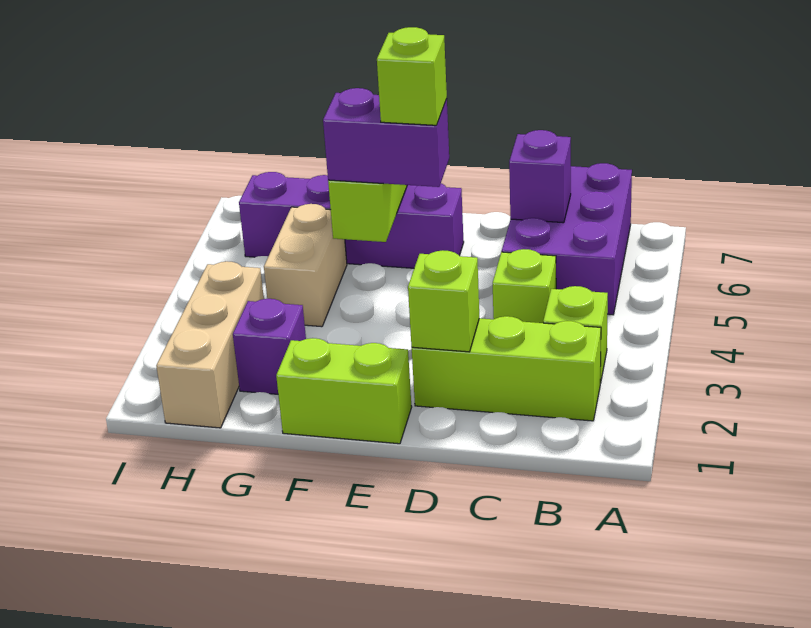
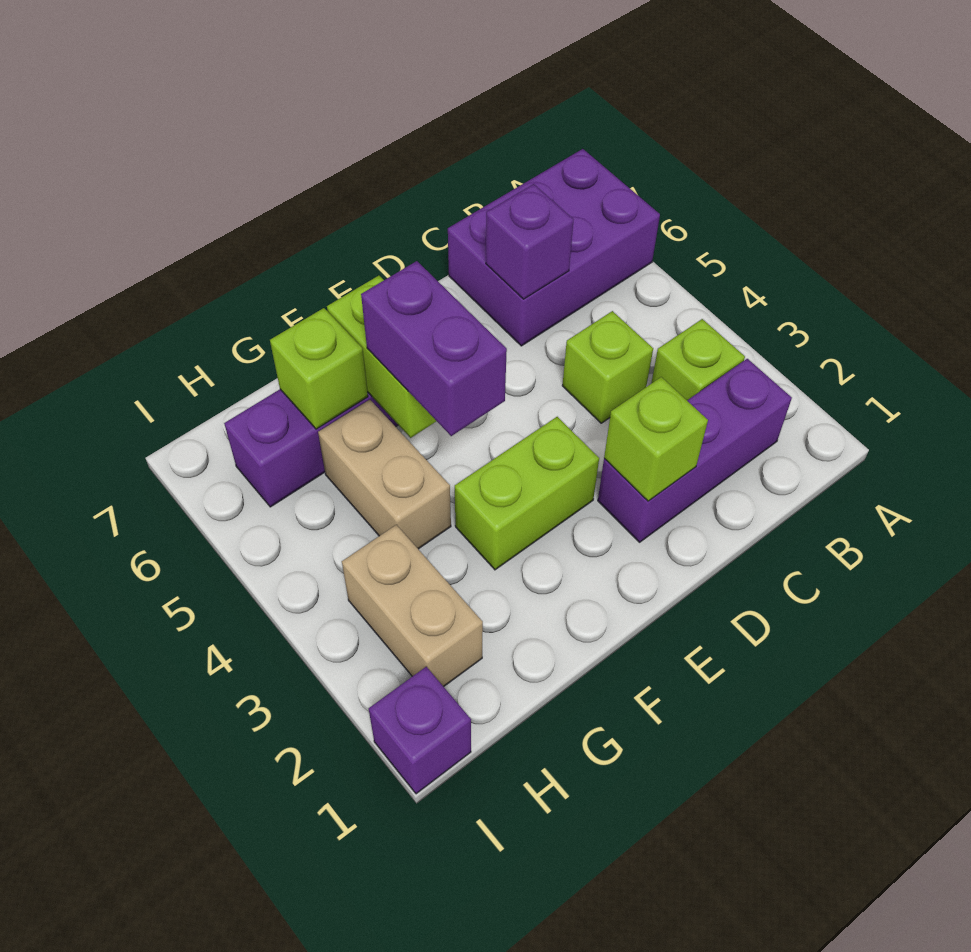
lime brick B2:D2 level 1 -> purple brick B2:D2 level 1
purple brick B5:C7 level 1 -> purple brick A6:C7 level 1
lime brick E1:F1 level 1 -> lime brick E3:F3 level 1
purple brick E5:F5 level 3 -> purple brick F4:F5 level 3
lime brick E5 level 4 -> lime brick G6 level 2
purple brick G2 level 1 -> purple brick I1 level 1
tan brick H1:H3 level 1 -> tan brick H2:H3 level 1

